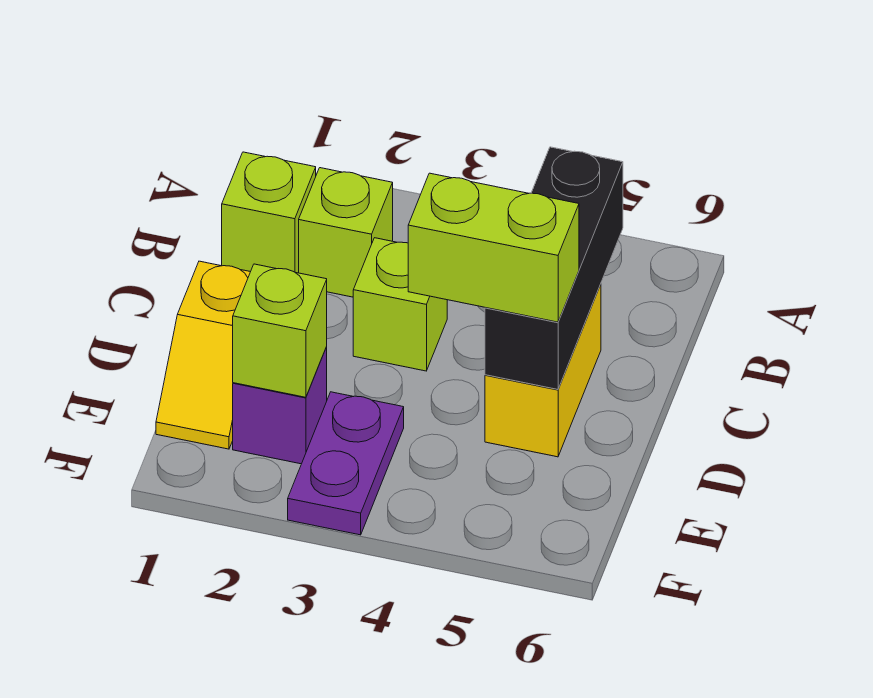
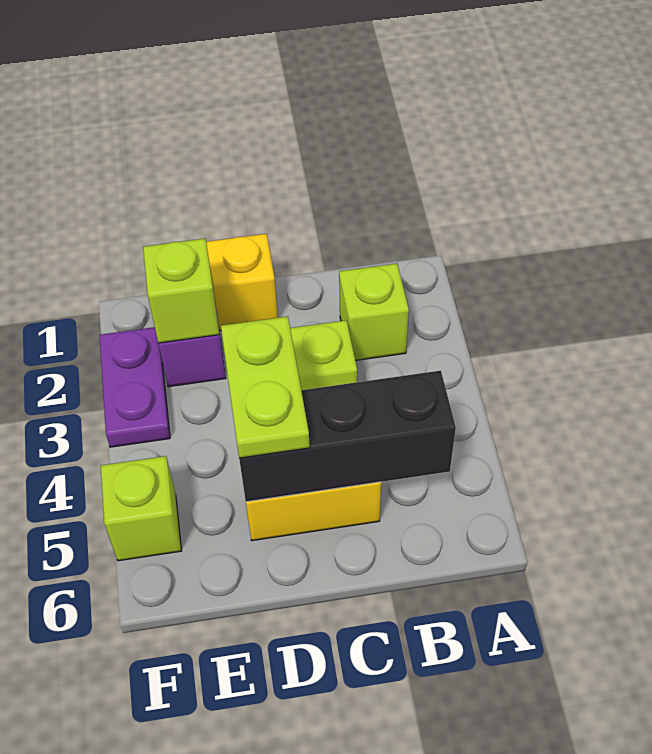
lime brick B1 level 1 -> lime brick F5 level 1
lime brick D4:D5 level 3 -> lime plate D4:D5 level 3
purple plate E3:F3 level 1 -> purple plate F2:F3 level 1

